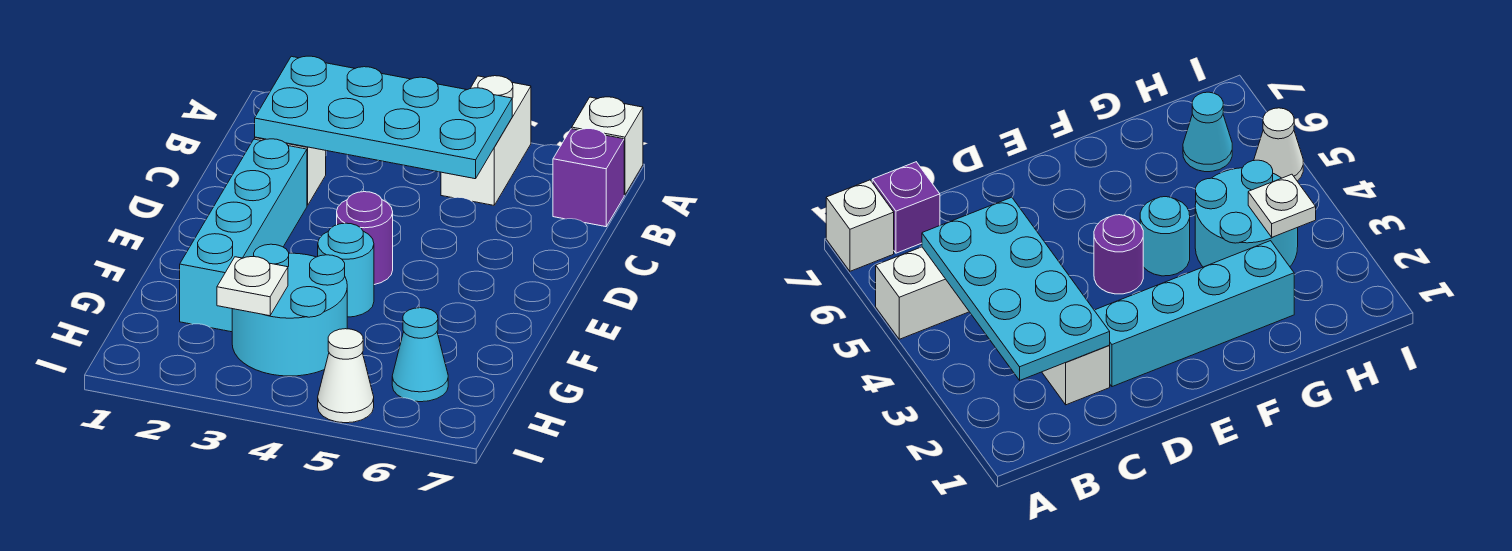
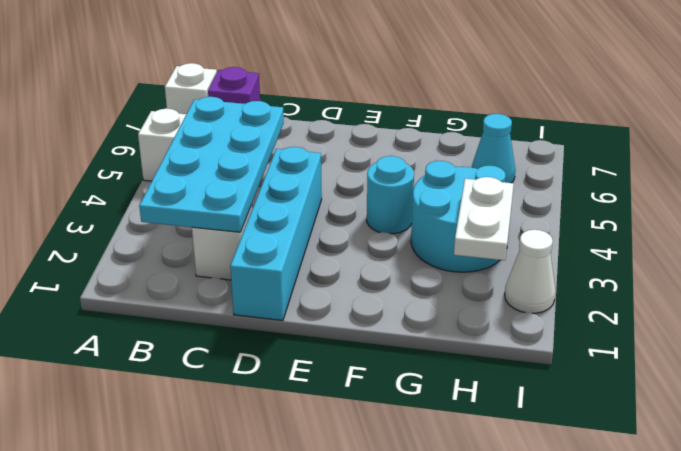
cyan brick D2:G2 level 1 -> cyan brick D1:D4 level 1
purple round brick E4 level 1 -> none
white plate H3 level 2 -> white plate H2:H3 level 2
white cone I5 level 1 -> white cone I2 level 1

